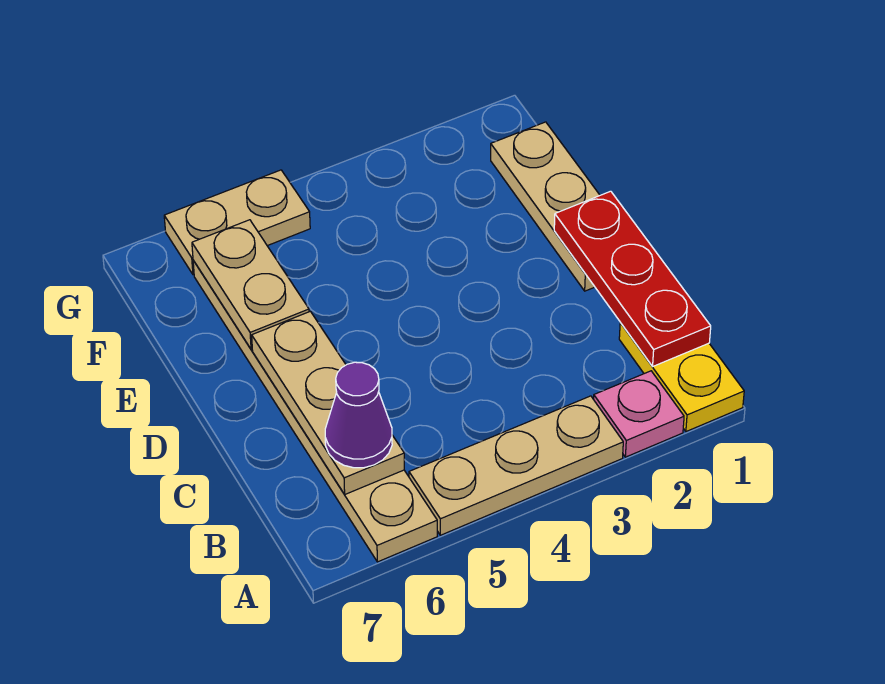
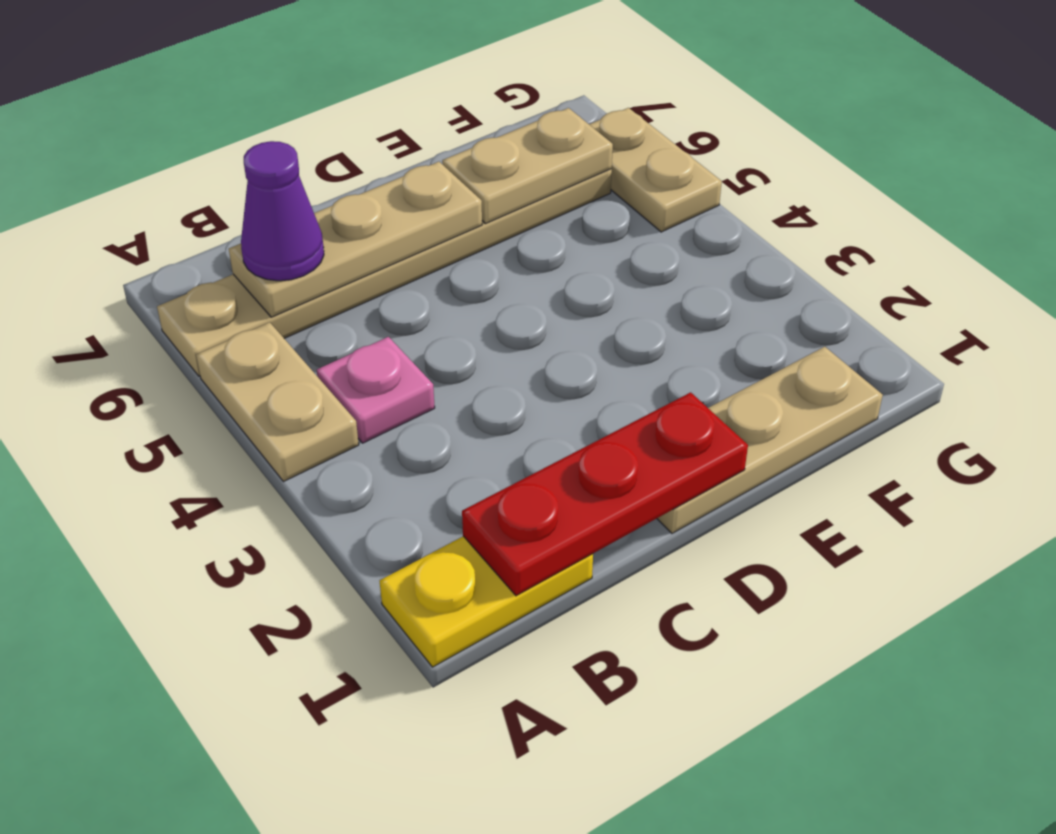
pink plate A2 level 1 -> pink plate B4 level 1
tan plate A3:A5 level 1 -> tan plate A4:A5 level 1

